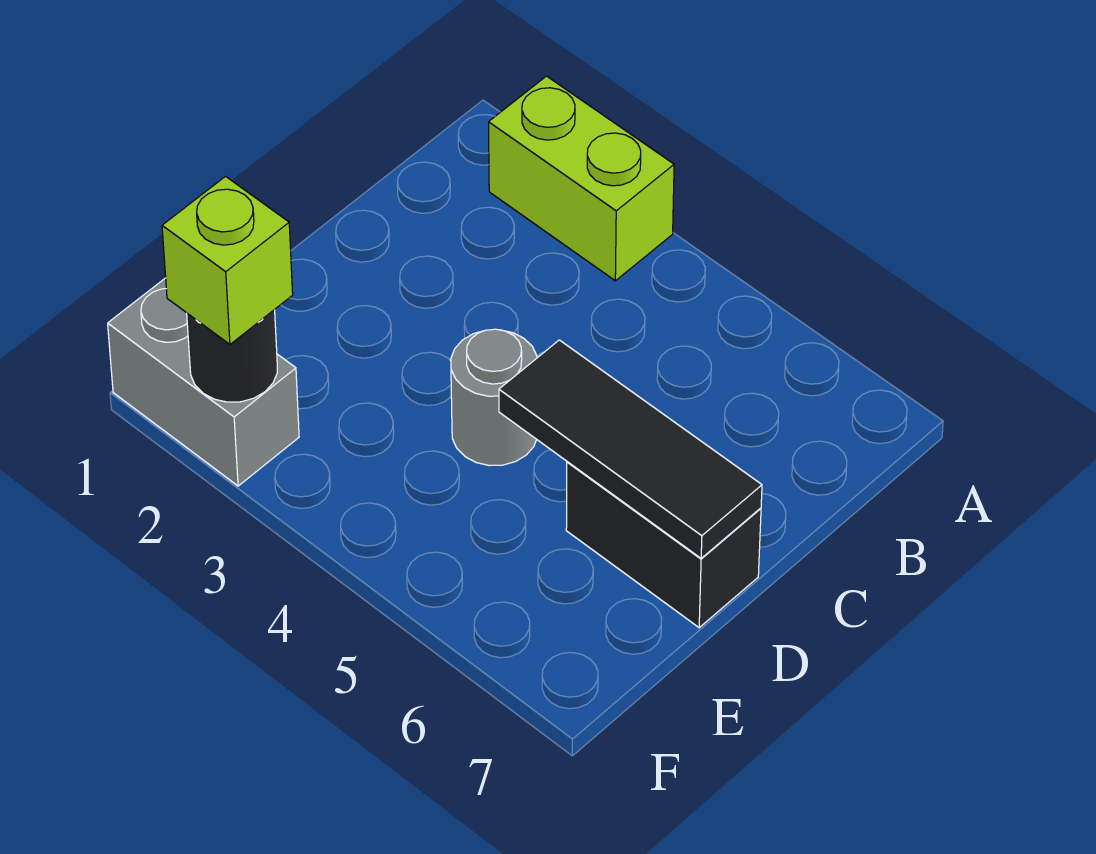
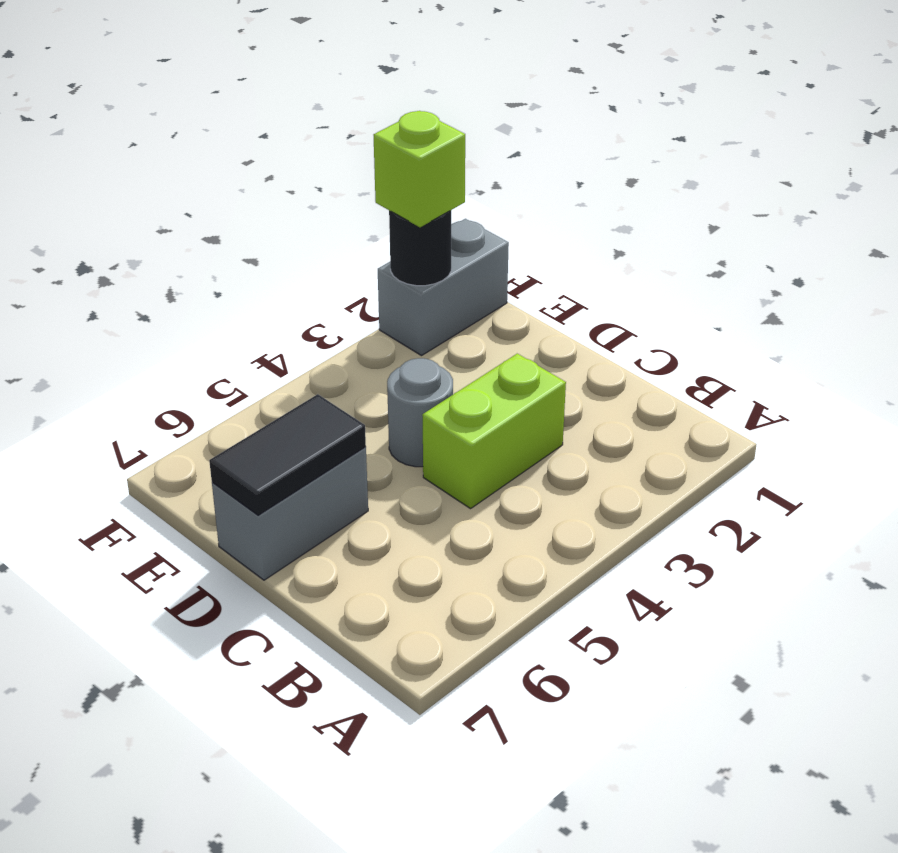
lime brick A2:A3 level 1 -> lime brick C3:C4 level 1
black tile D5:D7 level 2 -> black tile D6:D7 level 2
black brick D6:D7 level 1 -> grey brick D6:D7 level 1

